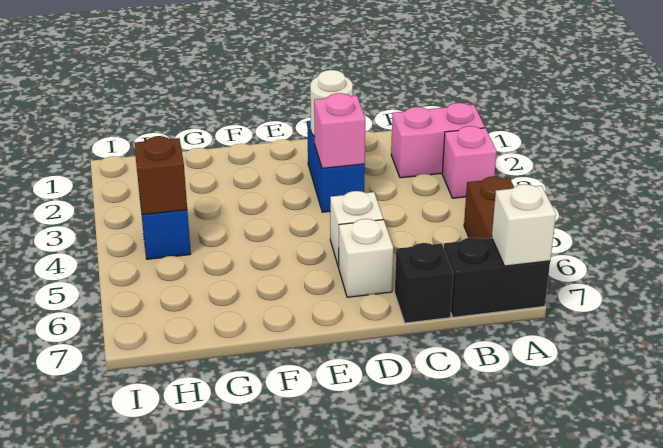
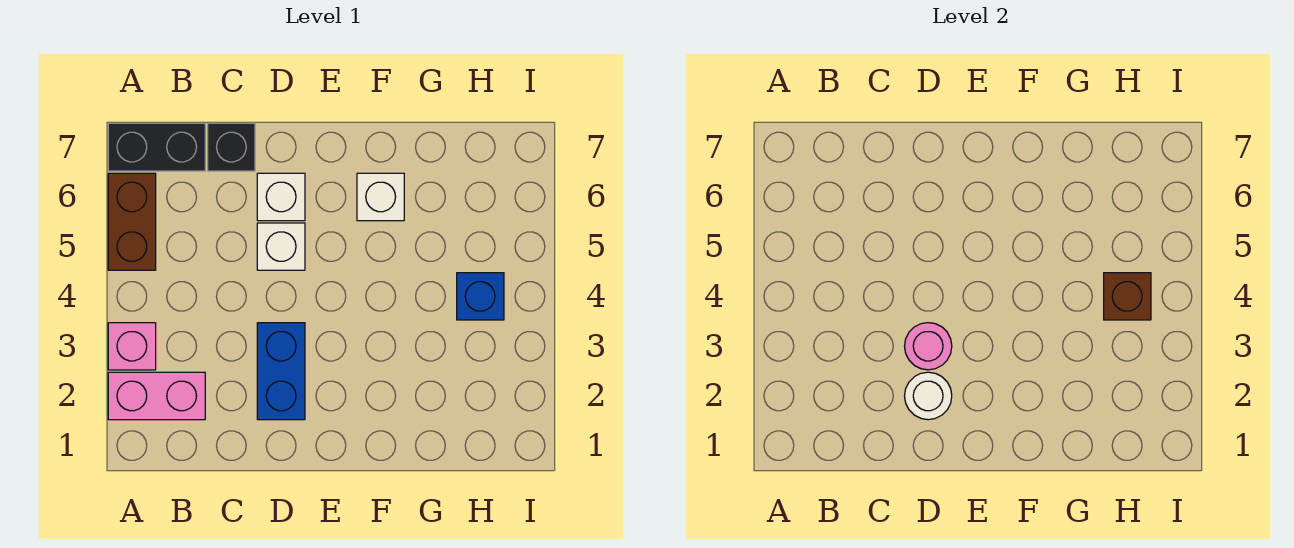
white brick A7 level 2 -> white brick F6 level 1
pink brick D3 level 2 -> pink round brick D3 level 2

